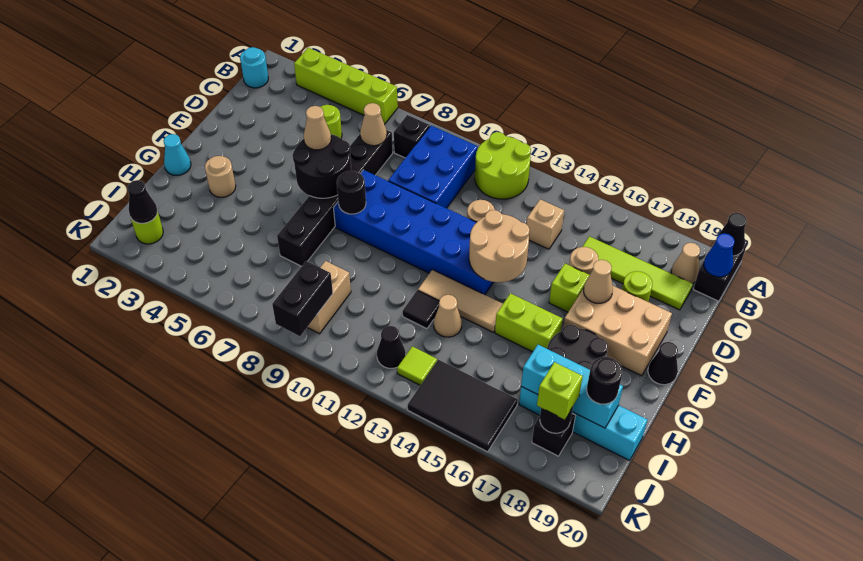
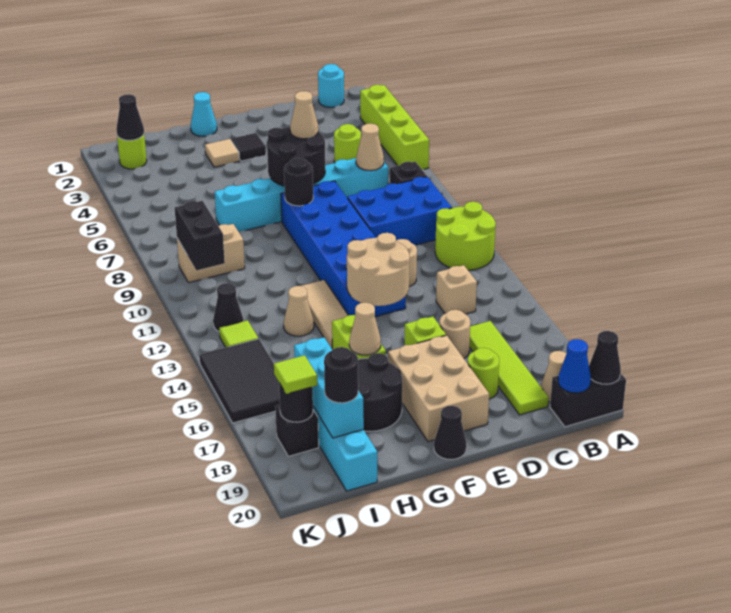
black brick C7:H7 level 1 -> cyan brick C7:H7 level 1
tan cone E17 level 2 -> tan cone G16 level 2
tan round brick G3 level 1 -> tan tile G3 level 1
black tile H12 level 1 -> black tile F3 level 1
black brick J9:K9 level 2 -> black brick J9:J10 level 2
lime brick J18 level 3 -> lime tile J18 level 3

